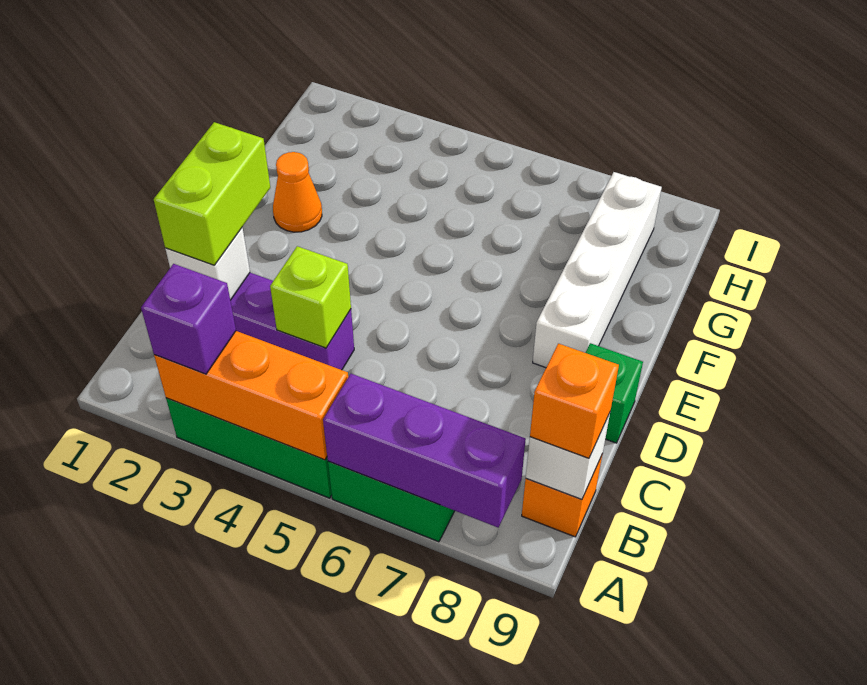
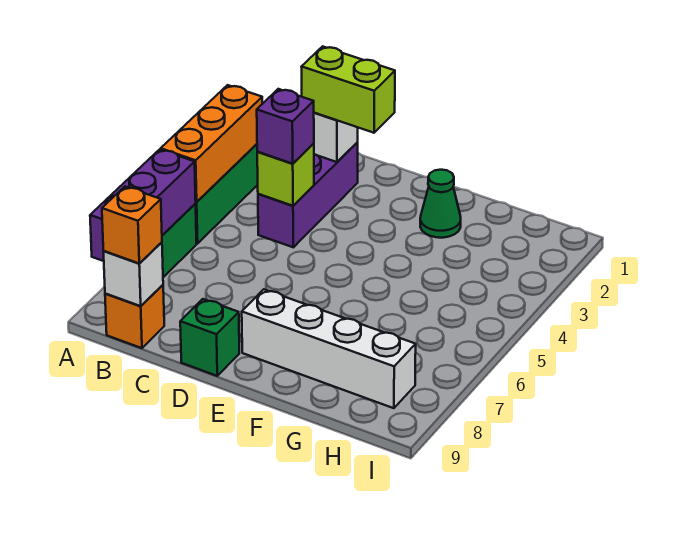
purple brick A3 level 3 -> purple brick C4 level 3
orange cone F2 level 1 -> green cone F2 level 1

